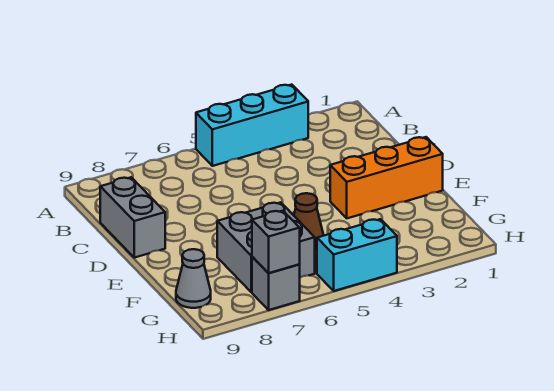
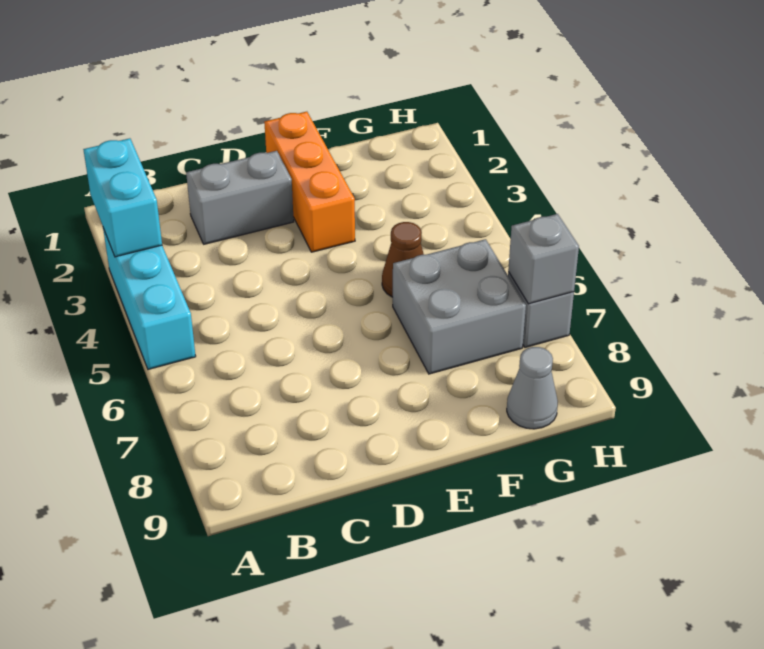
grey brick C9:D9 level 1 -> grey brick C2:D2 level 1
cyan brick H4:H5 level 1 -> cyan brick A2:A3 level 2

